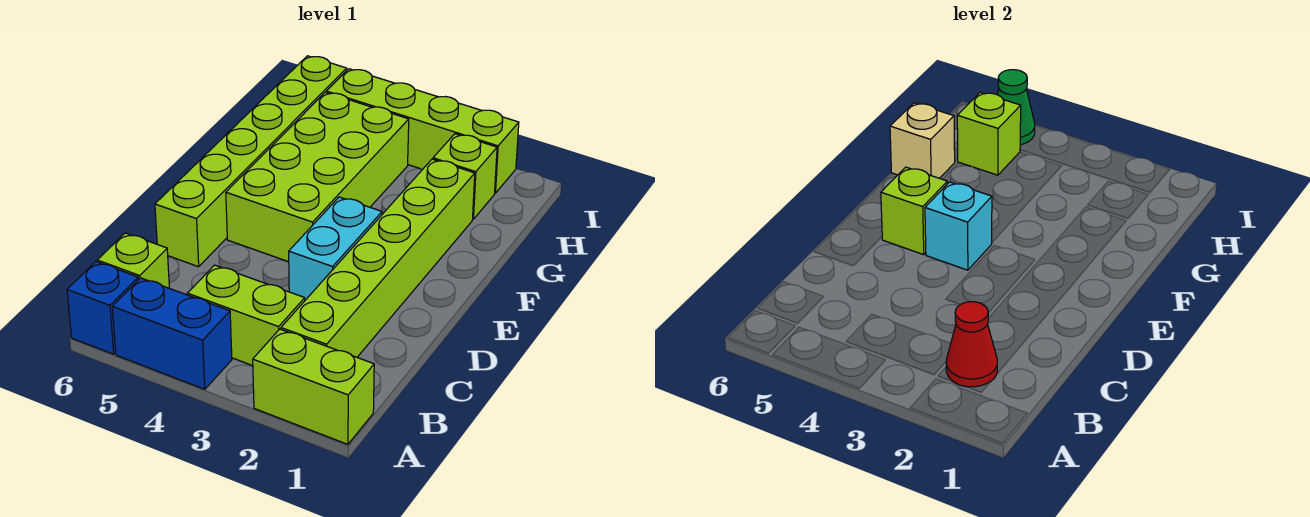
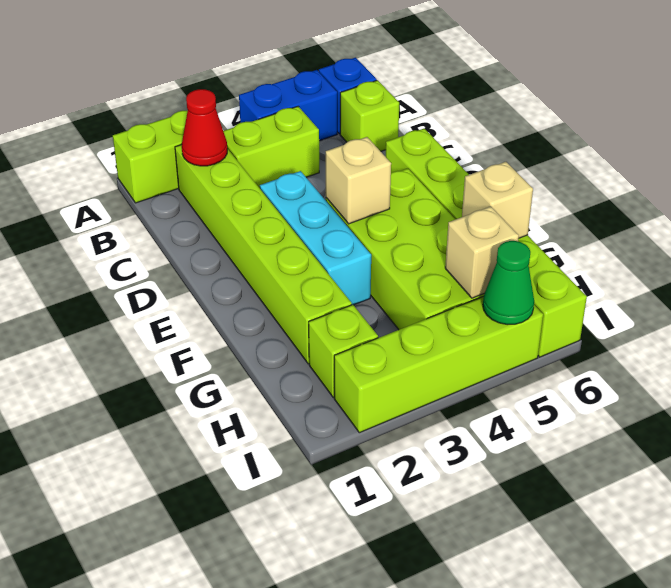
cyan brick D3:E3 level 1 -> cyan brick D3:F3 level 1
cyan brick E4 level 2 -> tan brick E4 level 2
lime brick E5 level 2 -> none
lime brick H5 level 2 -> tan brick H5 level 2

